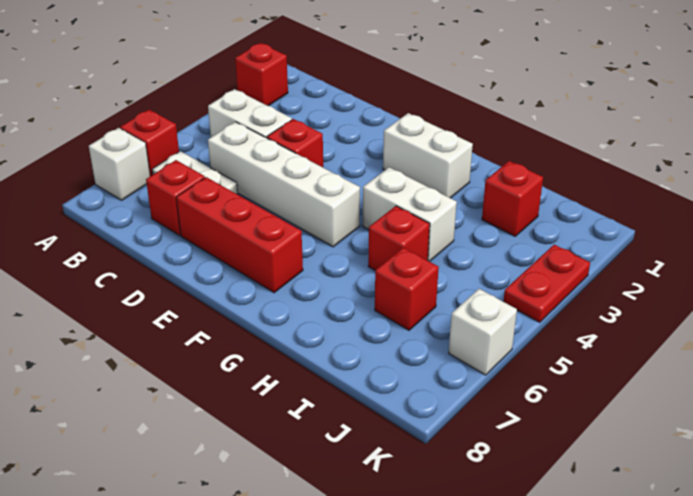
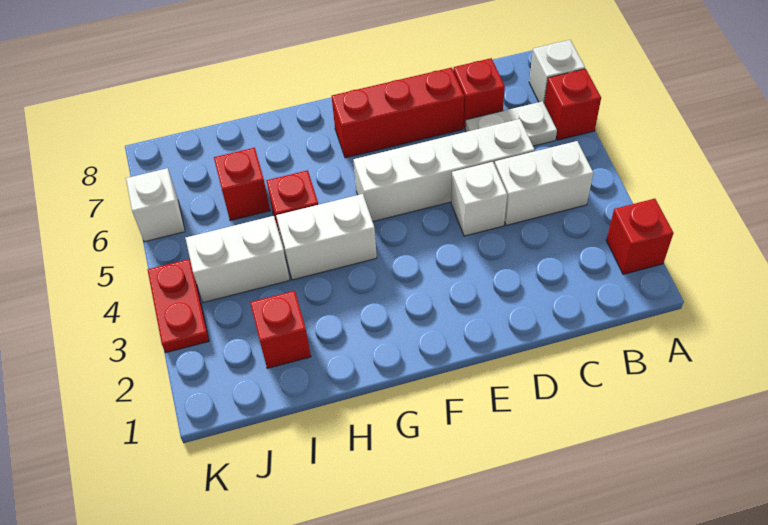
red brick D4 level 1 -> white brick D4 level 1
white brick F2:G2 level 1 -> white brick I4:J4 level 1

